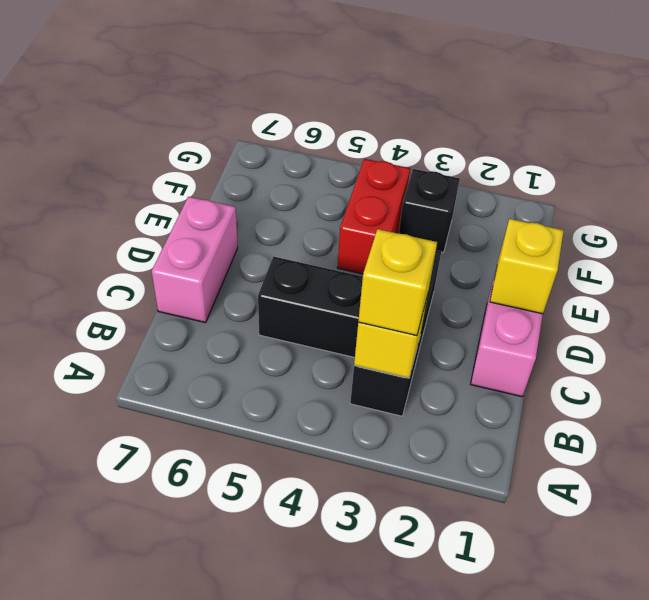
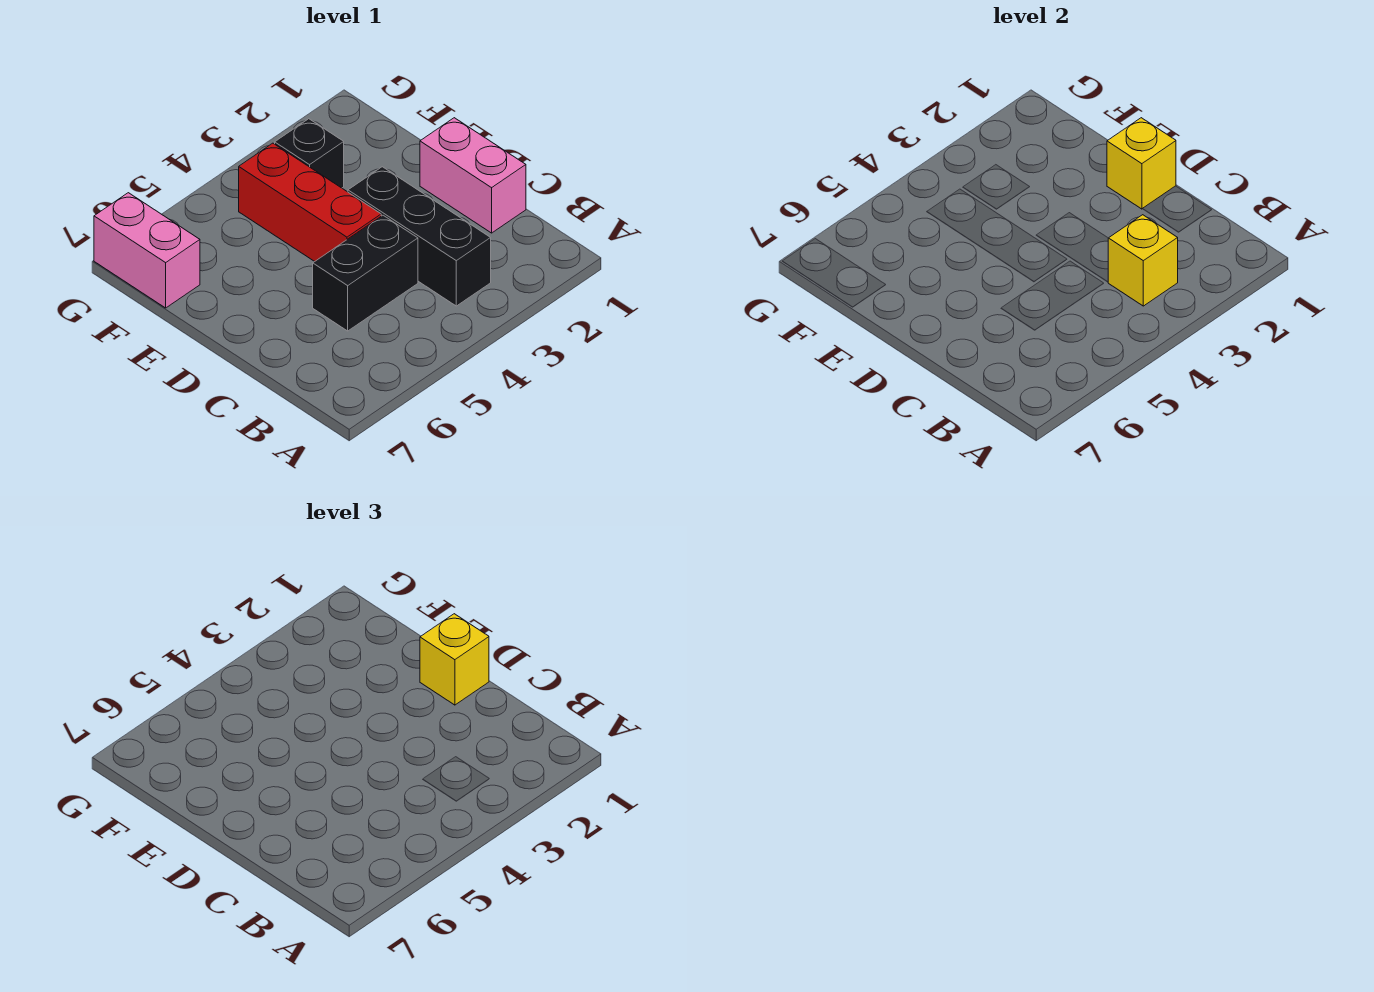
yellow brick B3 level 3 -> yellow brick D1 level 3
pink brick C7:D7 level 1 -> pink brick F7:G7 level 1
red brick E4:F4 level 1 -> red brick D4:F4 level 1

